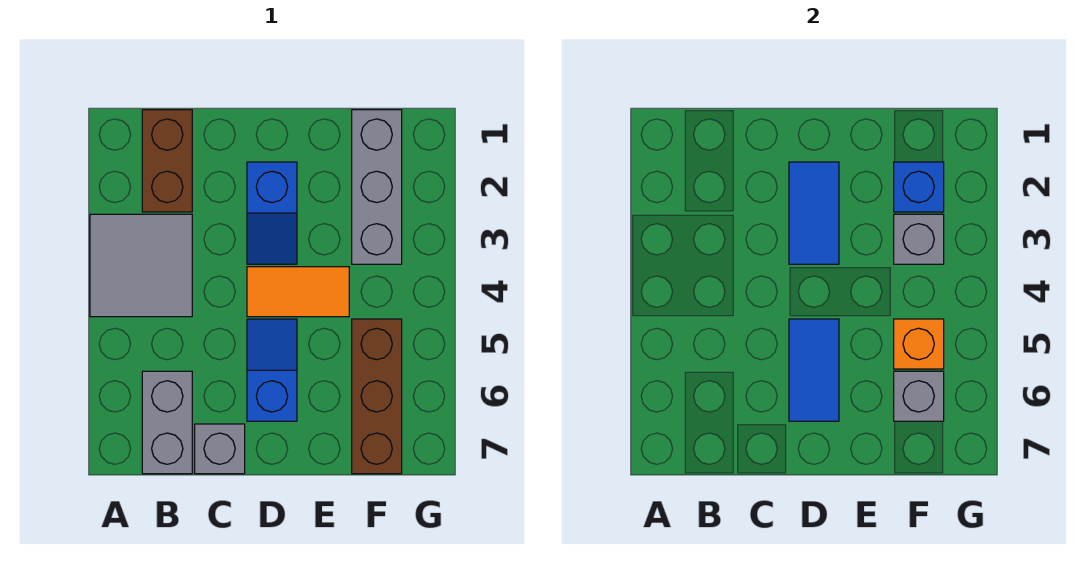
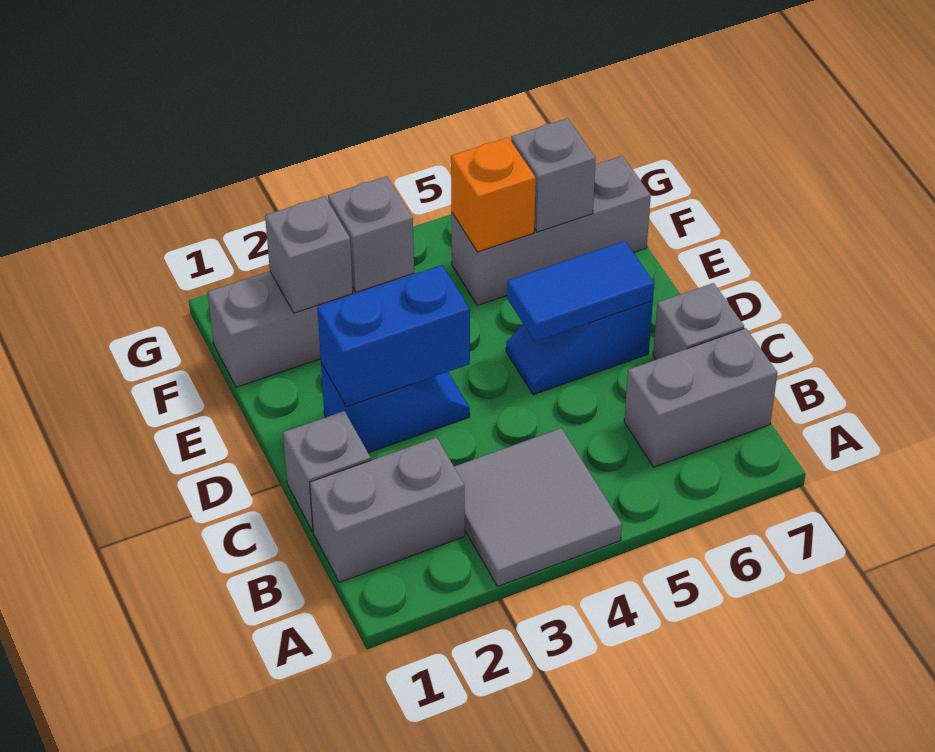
brown brick B1:B2 level 1 -> grey brick B1:B2 level 1
none -> grey brick C1 level 1
blue tile D2:D3 level 2 -> blue brick D2:D3 level 2
orange tile D4:E4 level 1 -> none
blue brick F2 level 2 -> grey brick F2 level 2
brown brick F5:F7 level 1 -> grey brick F5:F7 level 1

